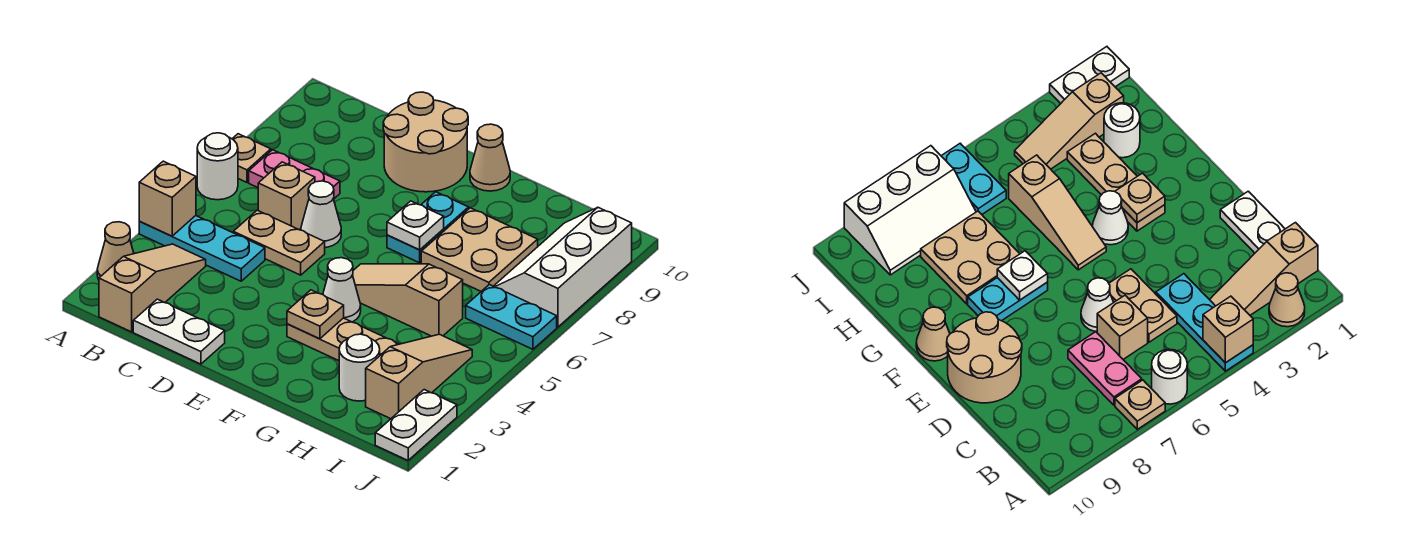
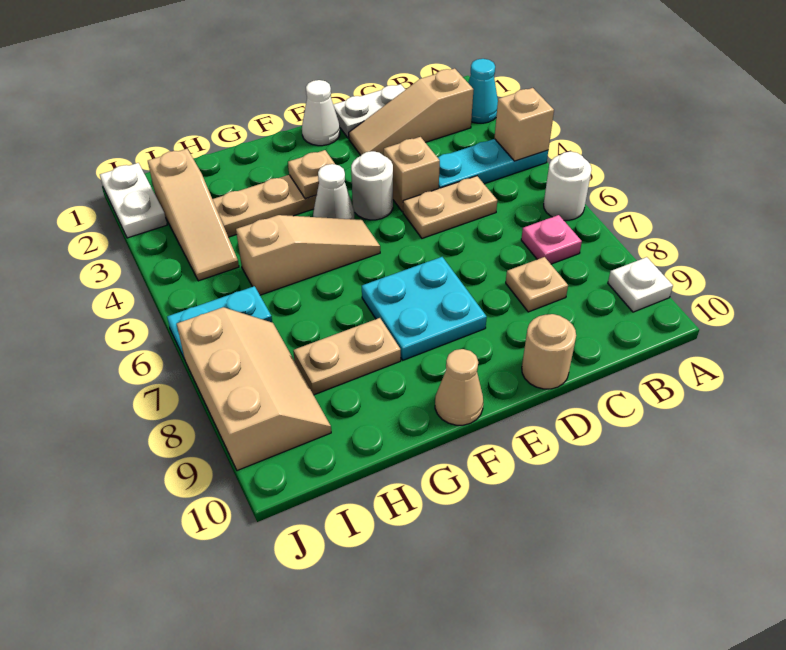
tan cone A2 level 1 -> cyan cone A2 level 1
tan plate A7 level 1 -> tan plate C8 level 1
tan slope B1:B3 level 1 top 1 -> tan slope B2:D2 level 1 top B
pink plate B7:C7 level 1 -> pink plate B7 level 1
tan brick C6 level 1 -> tan brick D4 level 1
white cone D6 level 1 -> white cone E1 level 1
tan round brick D9:E10 level 1 -> tan round brick D10 level 1
cyan plate F7:F8 level 1 -> cyan plate E7:F8 level 1
white plate F7 level 2 -> white plate A9 level 1
tan plate G7:H8 level 1 -> tan plate G8:H8 level 1
white round brick H2 level 1 -> white round brick E4 level 1
white slope I7:J9 level 1 top J -> tan slope I7:J9 level 1 top J

